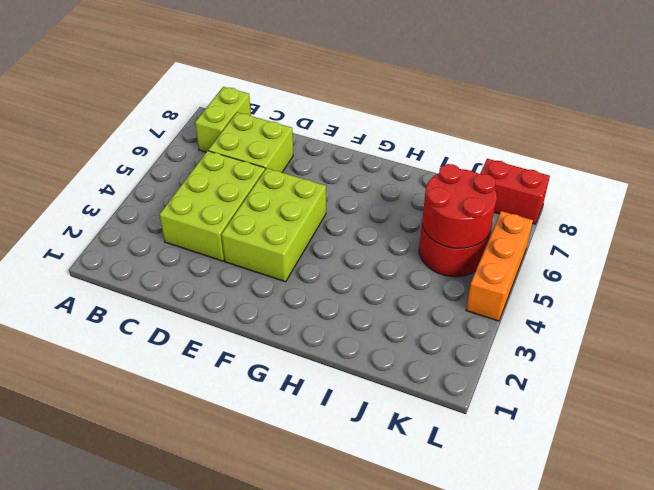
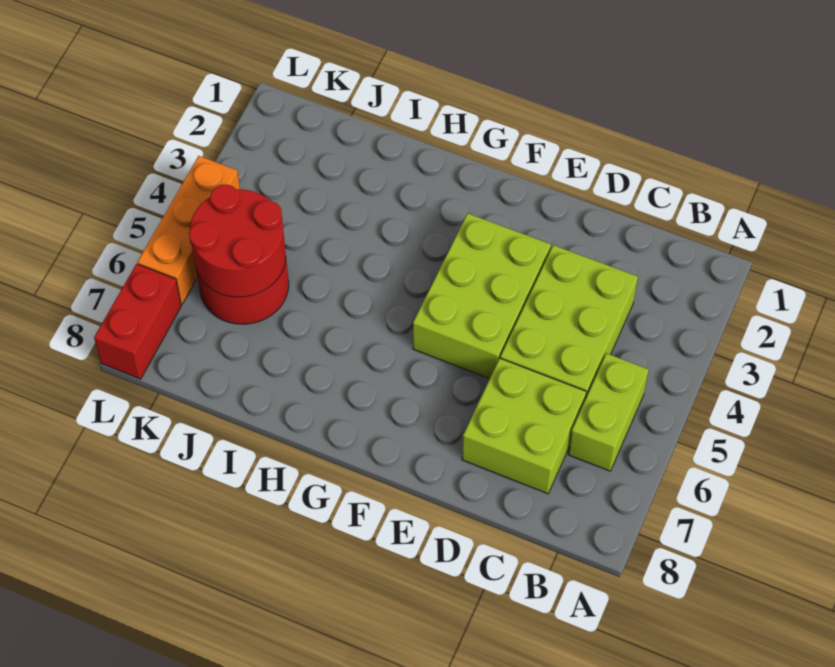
lime brick B7:B8 level 1 -> lime brick B5:B6 level 1
red brick K8:L8 level 1 -> red brick L7:L8 level 1

